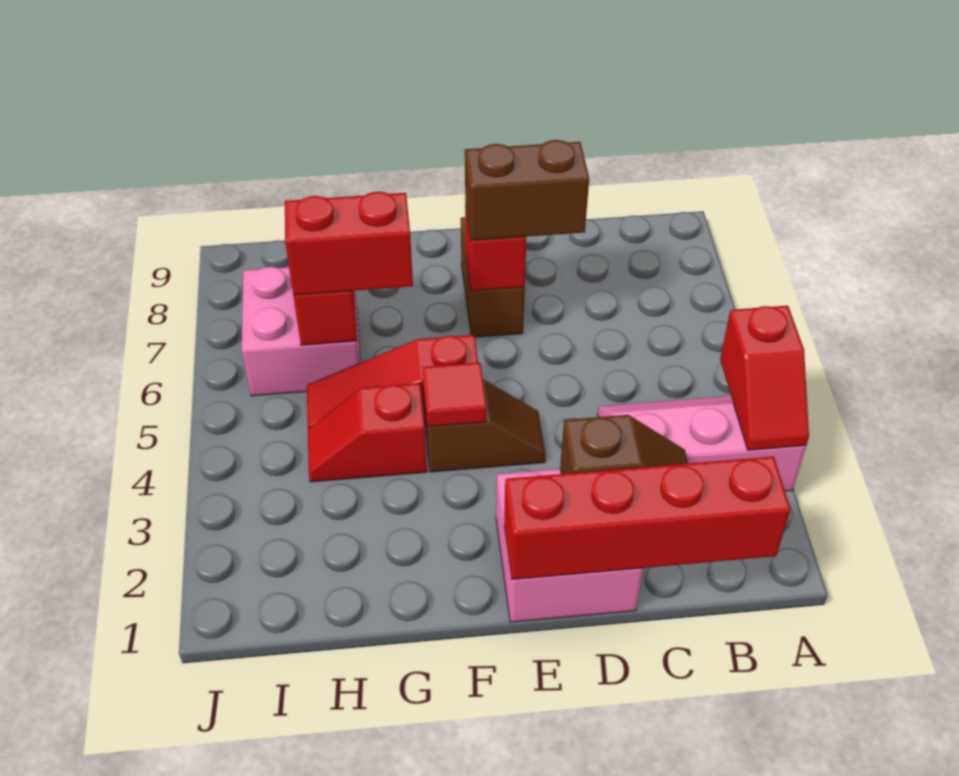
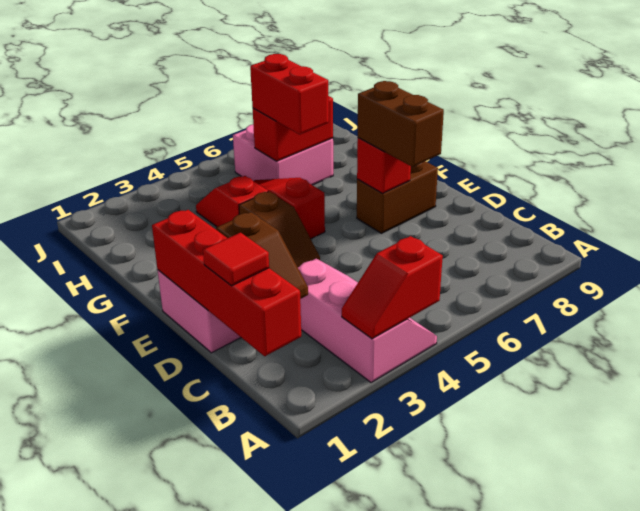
red tile F4 level 2 -> red tile C1 level 3

